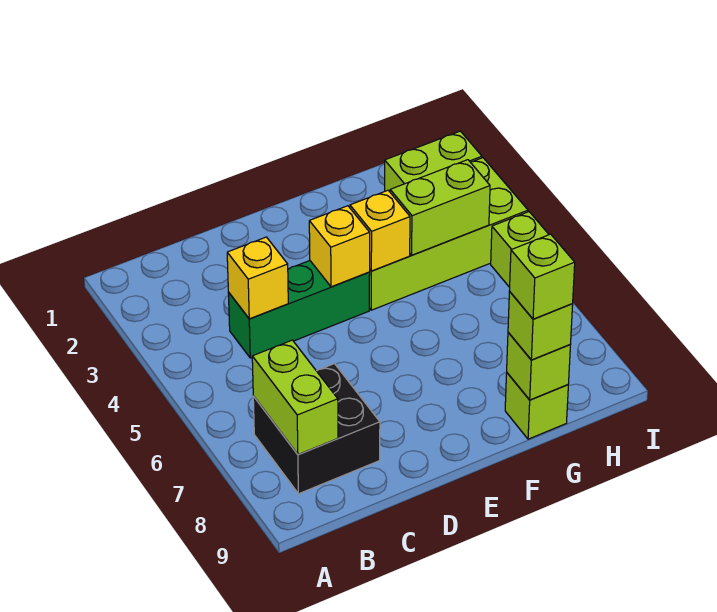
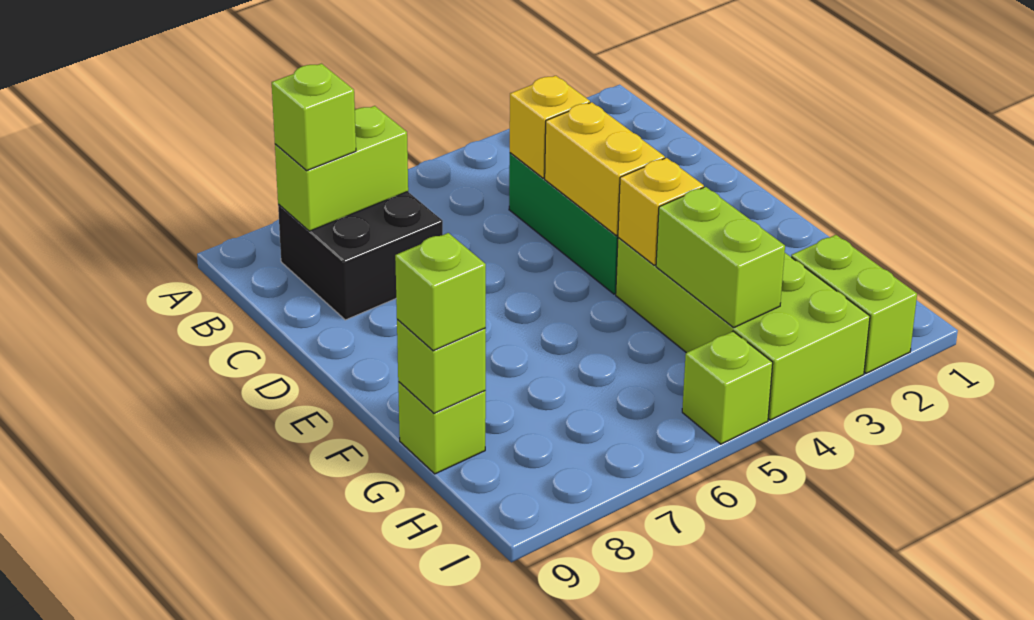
yellow brick E4 level 2 -> yellow brick D4:E4 level 2
lime brick G9 level 4 -> lime brick B8 level 3

